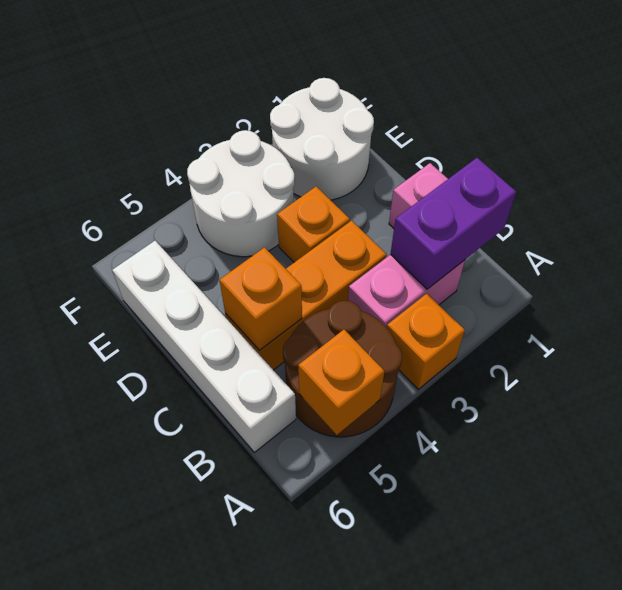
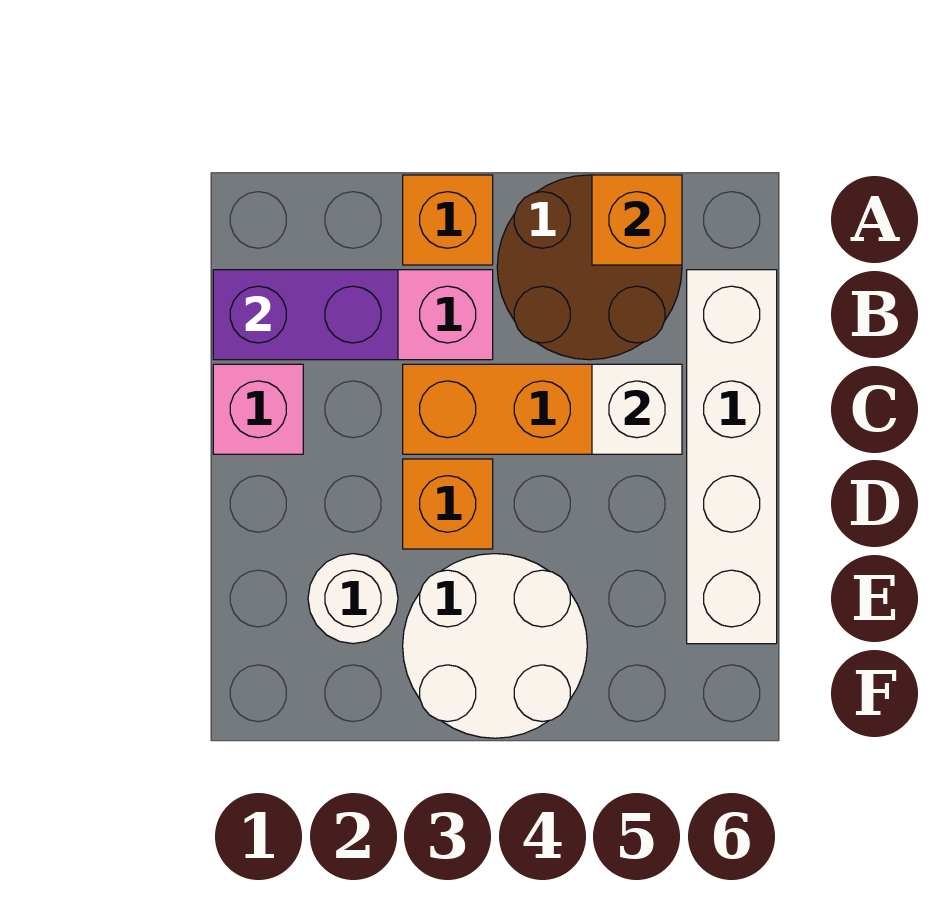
orange brick C5 level 2 -> white brick C5 level 2
white round brick E1:F2 level 1 -> white round brick E2 level 1

